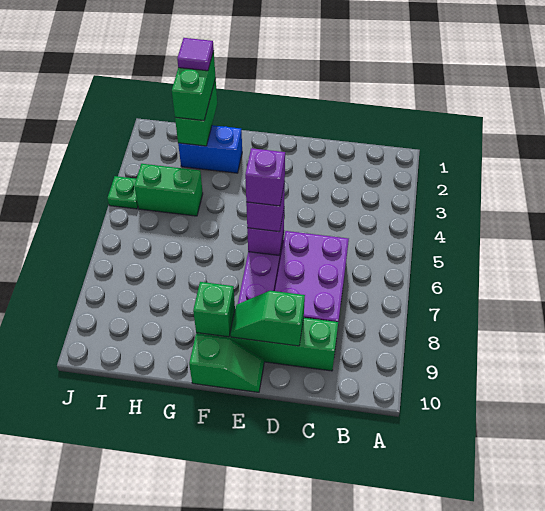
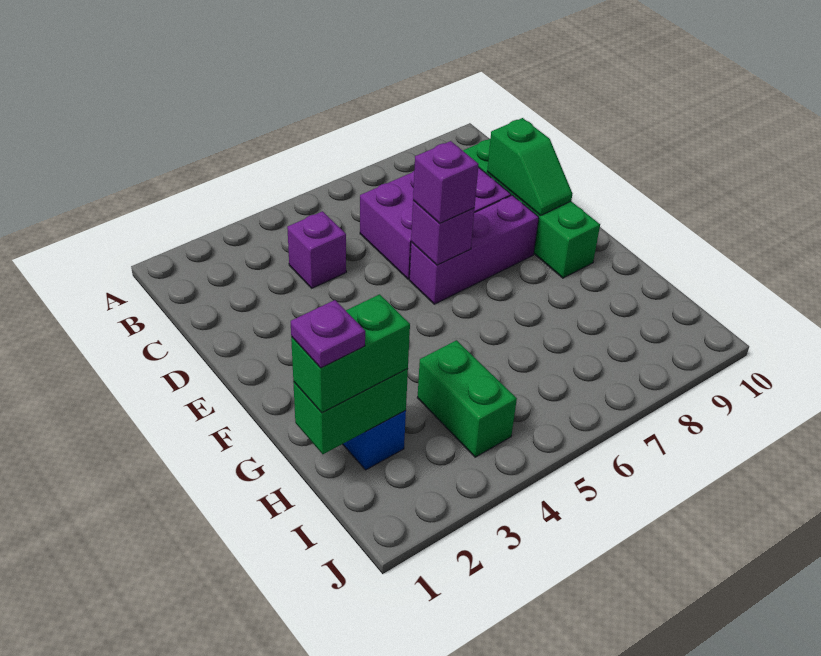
purple brick E6 level 4 -> purple brick C4 level 1
green slope E10:F10 level 1 top F -> none
green brick F9 level 2 -> none
purple tile H1 level 4 -> purple plate H1 level 4
green plate J4 level 1 -> none

